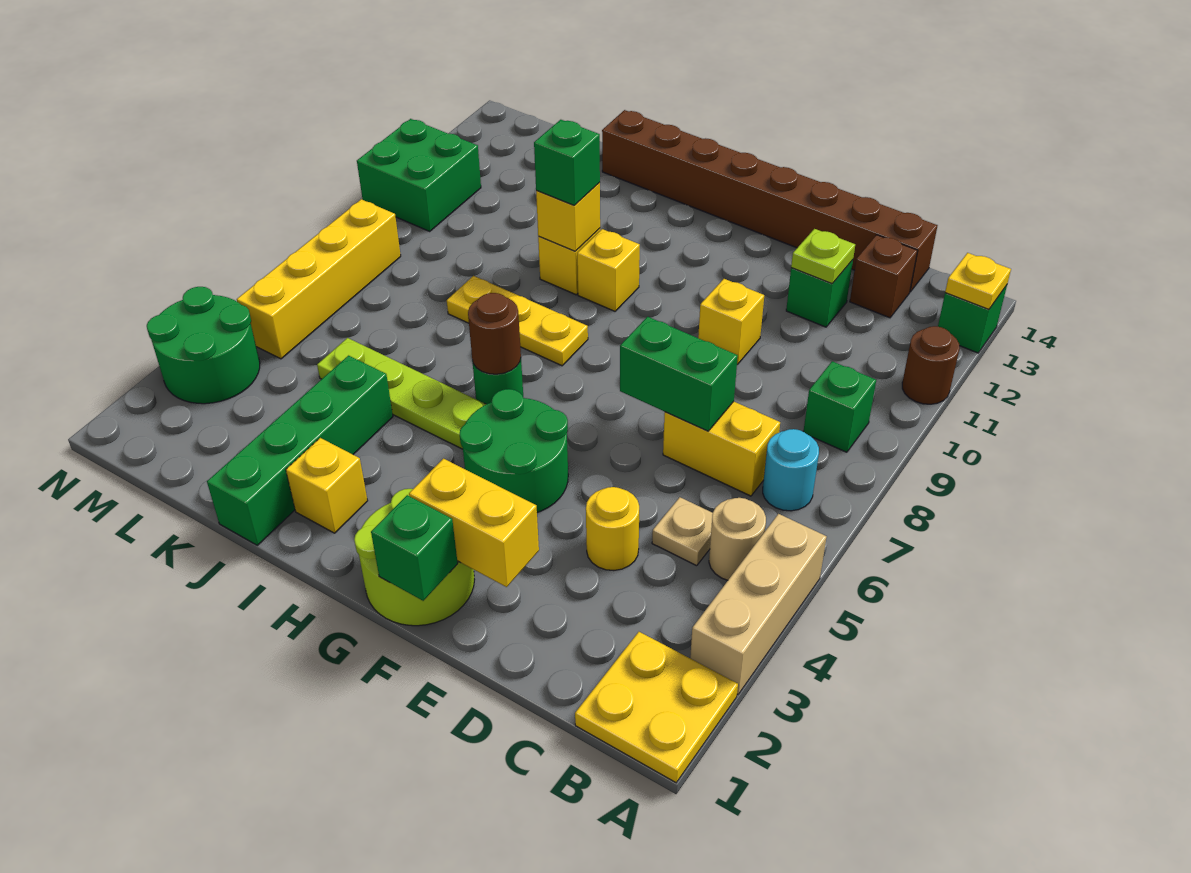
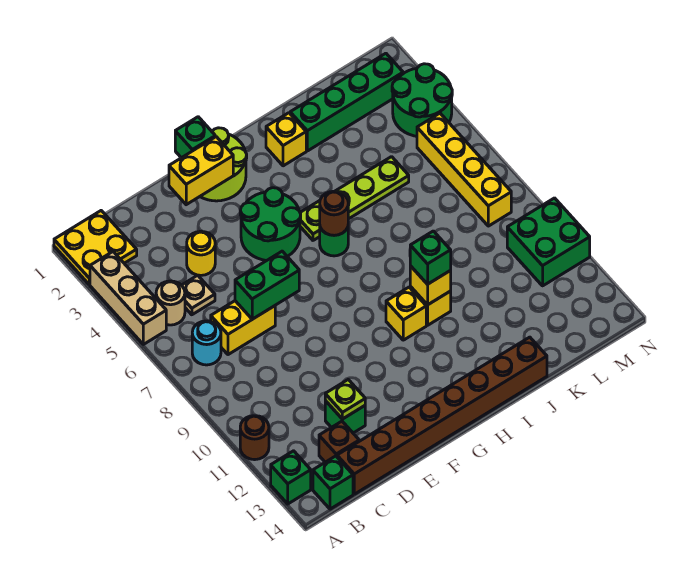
yellow plate A13 level 2 -> none
green brick B9 level 1 -> green brick B14 level 1
yellow brick E10 level 1 -> none
yellow plate H8:J8 level 1 -> none
green brick J1:J4 level 1 -> green brick J2:M2 level 1

